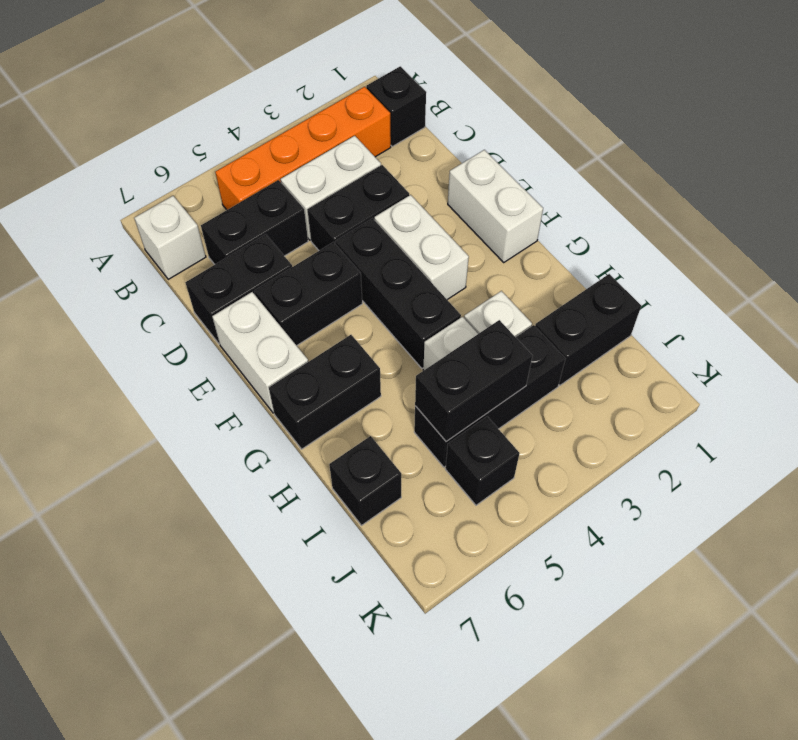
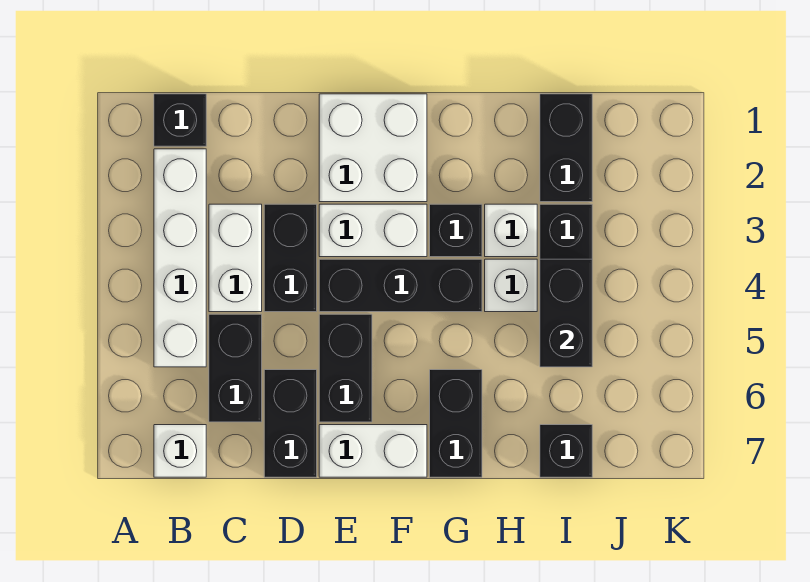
orange brick B2:B5 level 1 -> white brick B2:B5 level 1
white brick E1:F1 level 1 -> white brick E1:F2 level 1
black brick J5 level 1 -> black brick G3 level 1

